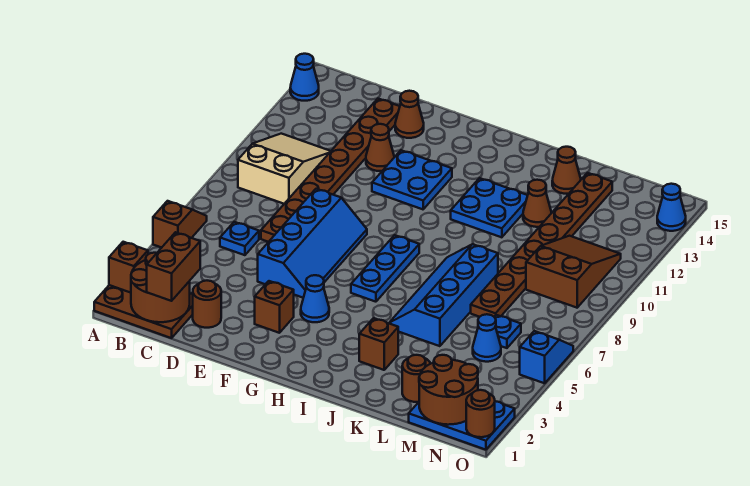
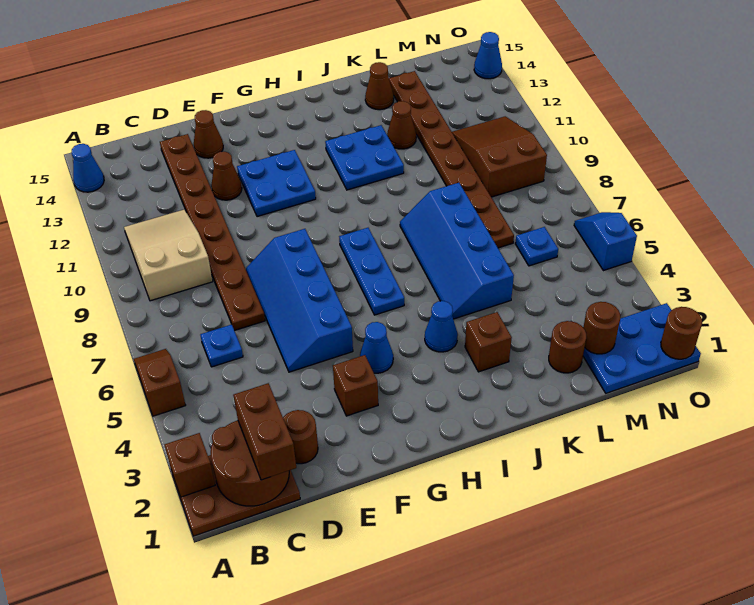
blue slope E5:F8 level 1 top E -> blue slope E5:F8 level 1 top F
brown round brick M1:N2 level 2 -> brown round brick M2 level 2
blue cone M5 level 1 -> blue cone I4 level 1

